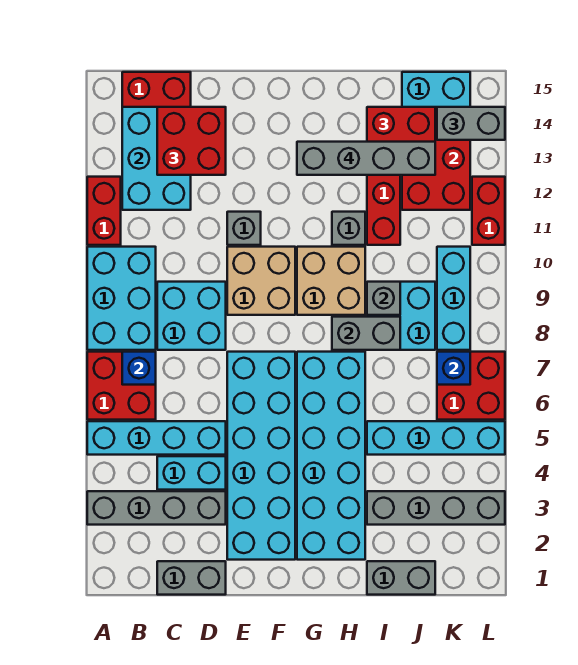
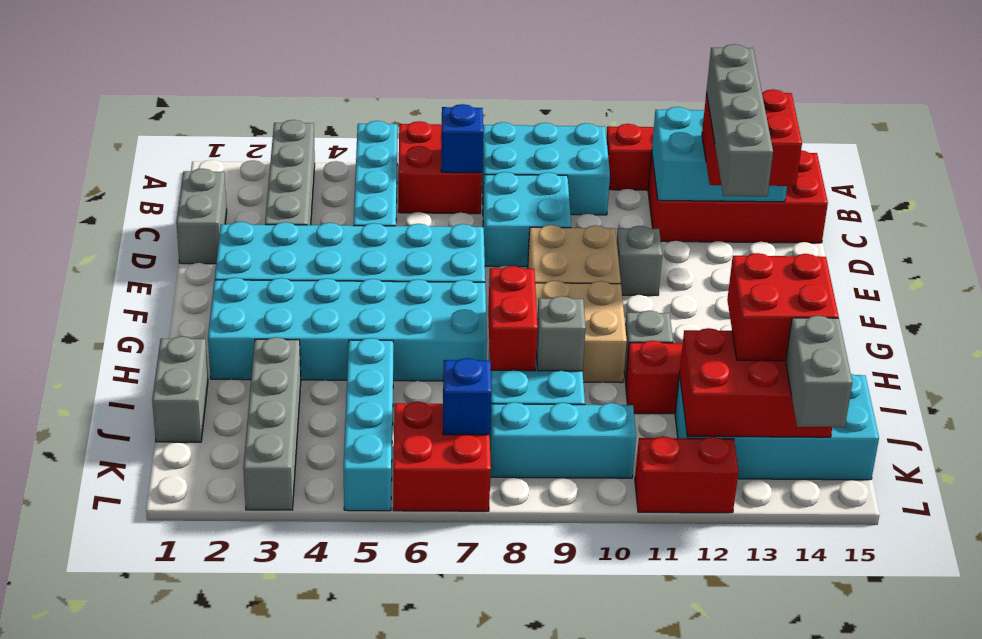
cyan brick C4:D4 level 1 -> none
grey brick G13:J13 level 4 -> grey brick C13:F13 level 4
grey brick H8:I8 level 2 -> red brick H8:I8 level 2

